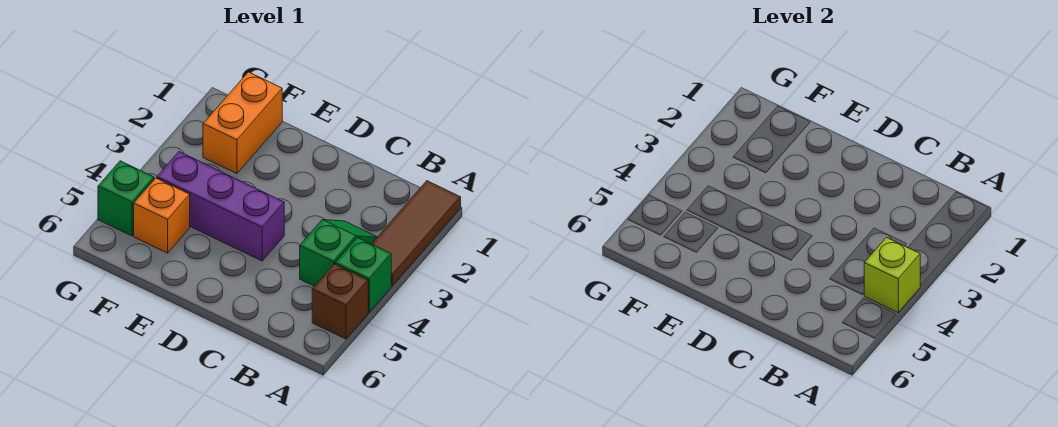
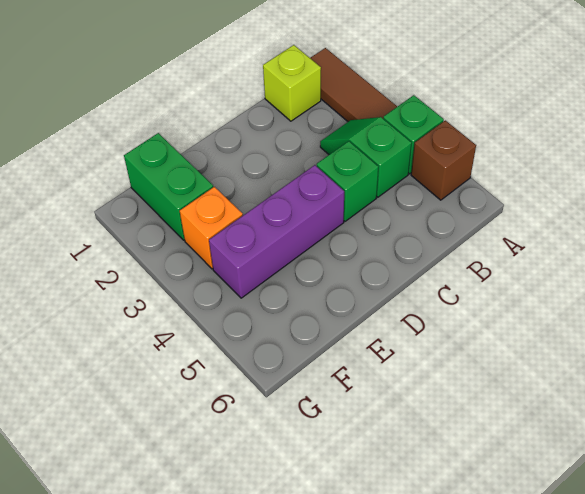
lime brick A4 level 2 -> lime brick B1 level 1
orange brick F1:F2 level 1 -> green brick F1:F2 level 1
orange brick F5 level 1 -> orange brick F3 level 1
green brick G5 level 1 -> green brick C4 level 1

